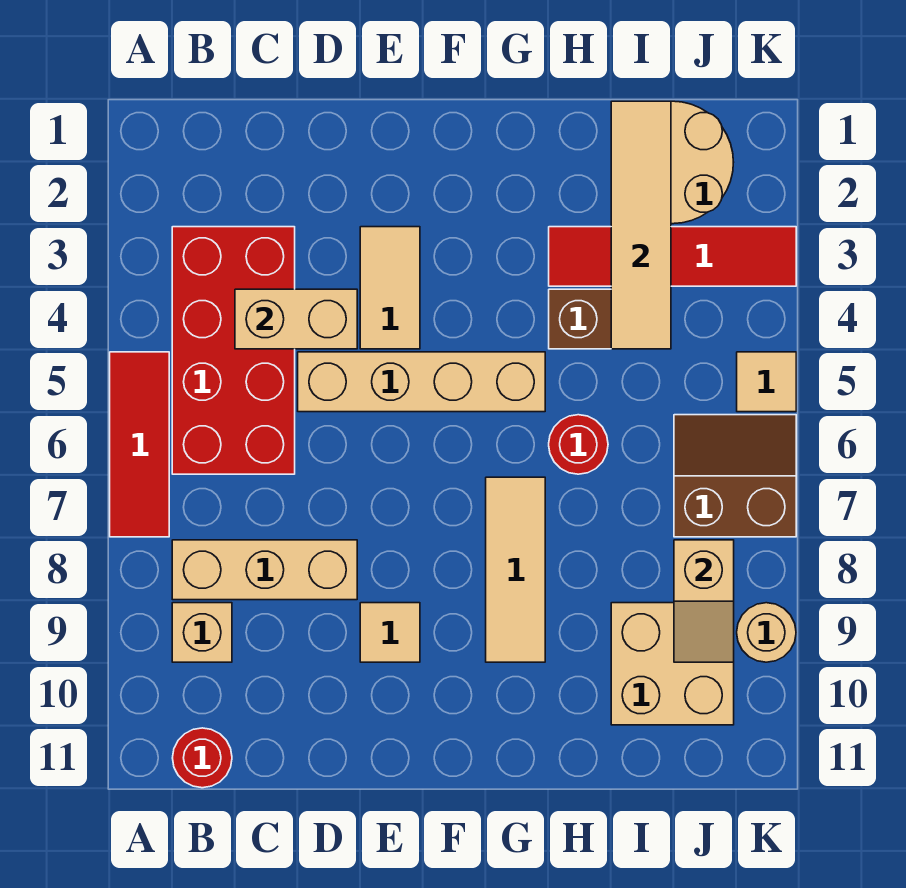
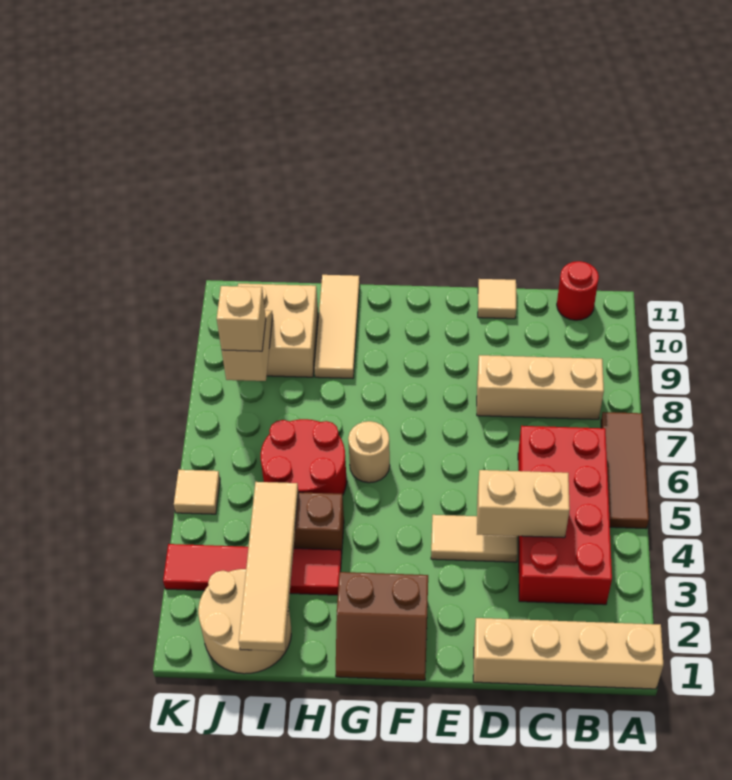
red tile A5:A7 level 1 -> brown tile A5:A7 level 1
tan brick B9 level 1 -> tan brick J8 level 3
tan brick D5:G5 level 1 -> tan brick A1:D1 level 1
tan tile E3:E4 level 1 -> tan tile D4:E4 level 1
tan tile E9 level 1 -> tan tile D11 level 1
tan tile G7:G9 level 1 -> tan tile H9:H11 level 1
red round brick H6 level 1 -> red round brick H5:I6 level 1
brown slope J6:K7 level 1 top 7 -> brown slope F1:G2 level 1 top 2
tan round brick K9 level 1 -> tan round brick G6 level 1

